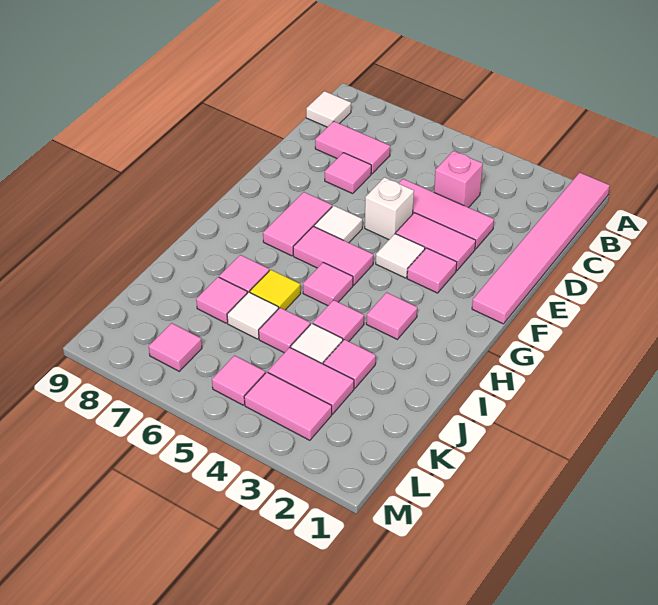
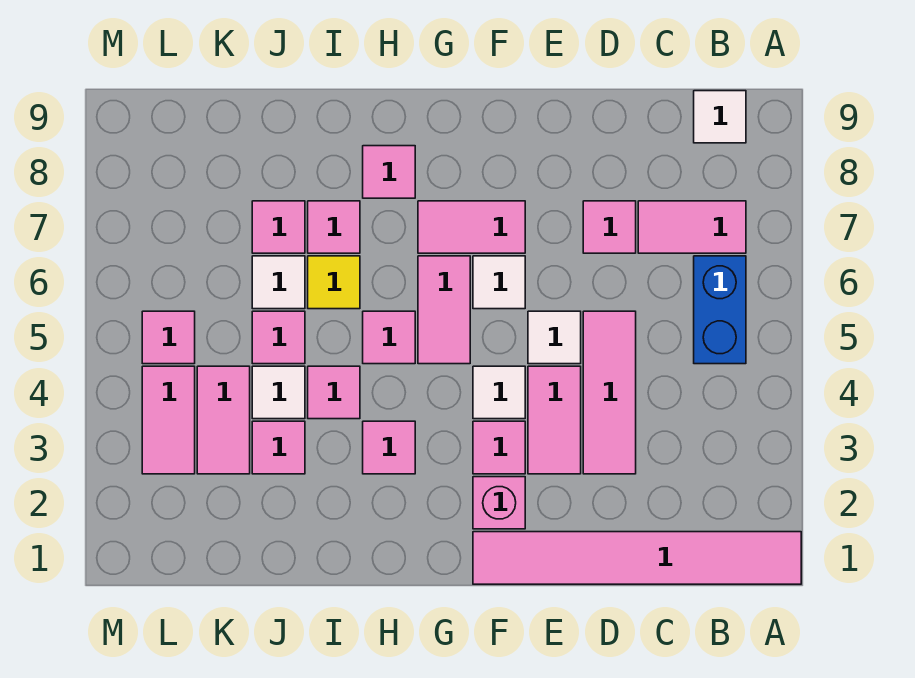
none -> blue brick B5:B6 level 1
pink brick C4 level 1 -> pink brick F2 level 1
pink tile C7:C8 level 1 -> pink tile B7:C7 level 1
white brick E5 level 1 -> white tile E5 level 1
pink tile L7 level 1 -> pink tile H8 level 1

